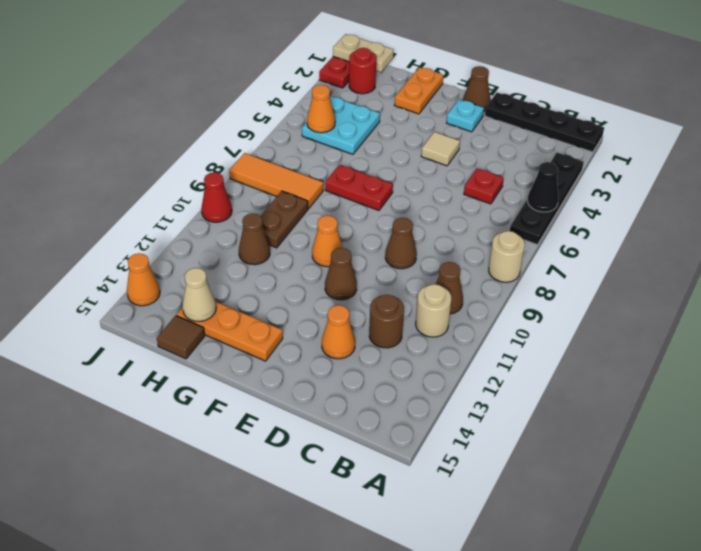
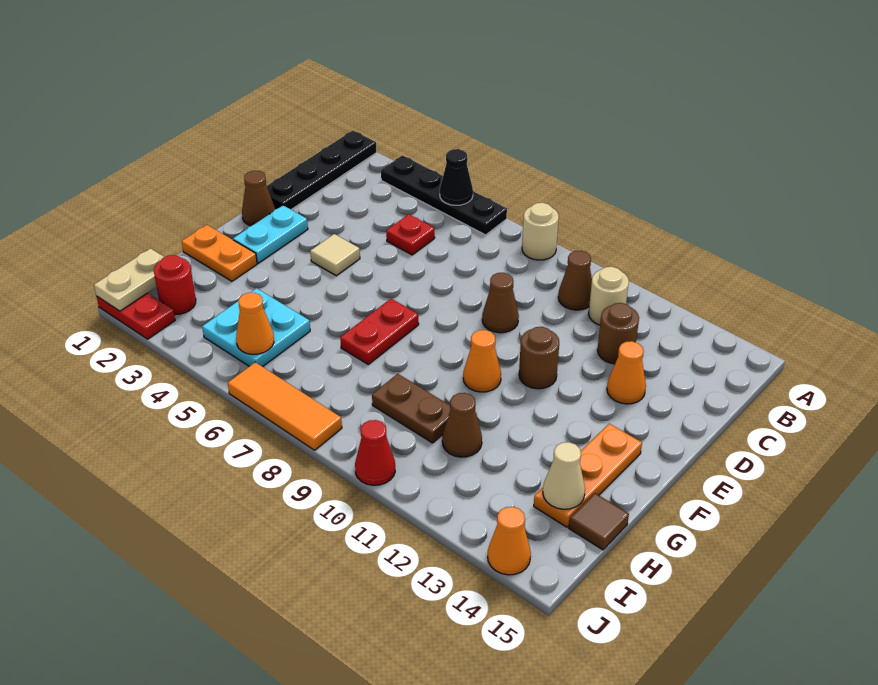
cyan plate E2 level 1 -> cyan plate E2:F2 level 1
brown cone E11 level 1 -> brown round brick E11 level 1
orange tile H8:J8 level 1 -> orange tile J6:J8 level 1

